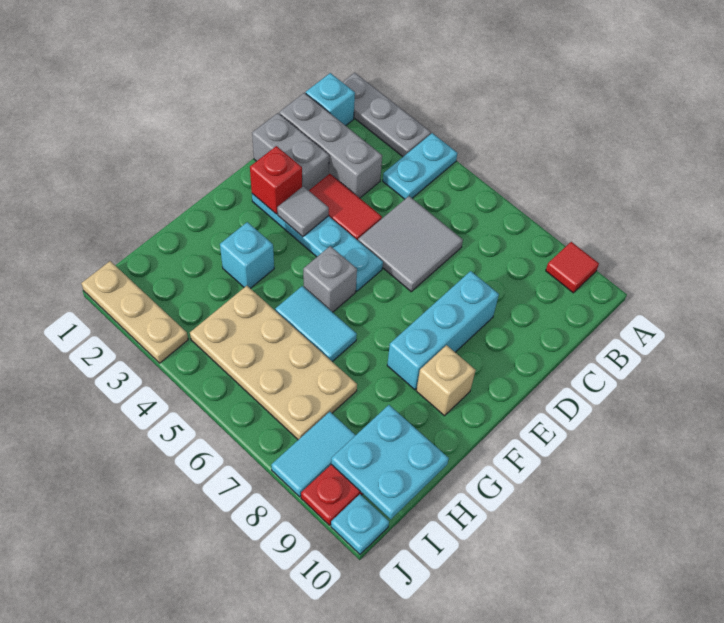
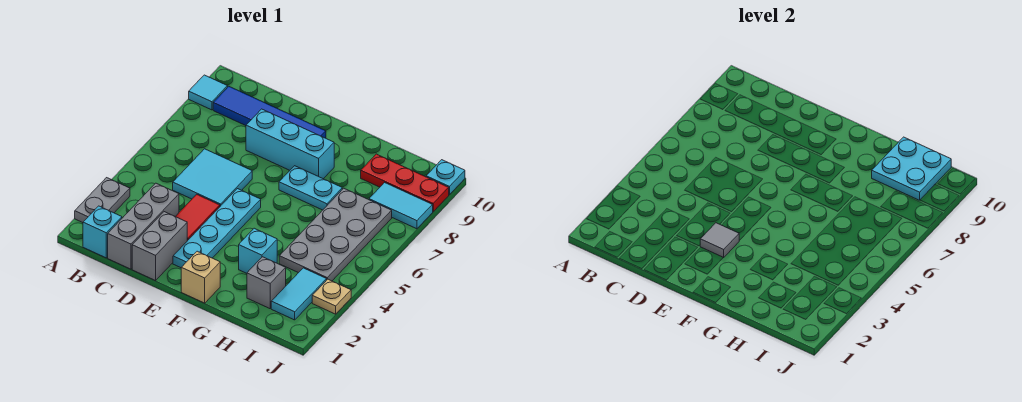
grey plate A1:A3 level 1 -> grey plate A2:A3 level 1
cyan plate A4:B4 level 1 -> cyan plate F7:G7 level 1
red tile A9 level 1 -> cyan tile A9 level 1
none -> blue tile B9:E9 level 1
grey tile C5:D6 level 1 -> cyan tile C5:D6 level 1
red brick E2 level 2 -> none
grey brick F5 level 1 -> grey brick H2 level 1
tan brick F9 level 1 -> tan brick F1 level 1
cyan tile G5:G6 level 1 -> cyan tile I2:I3 level 1
tan plate H4:I7 level 1 -> grey plate H4:I7 level 1
tan plate J1:J3 level 1 -> tan plate J3 level 1

